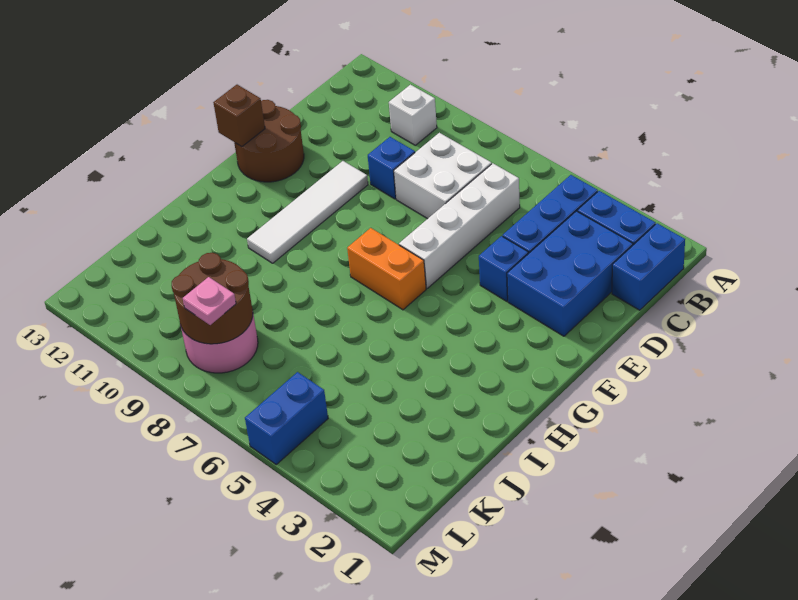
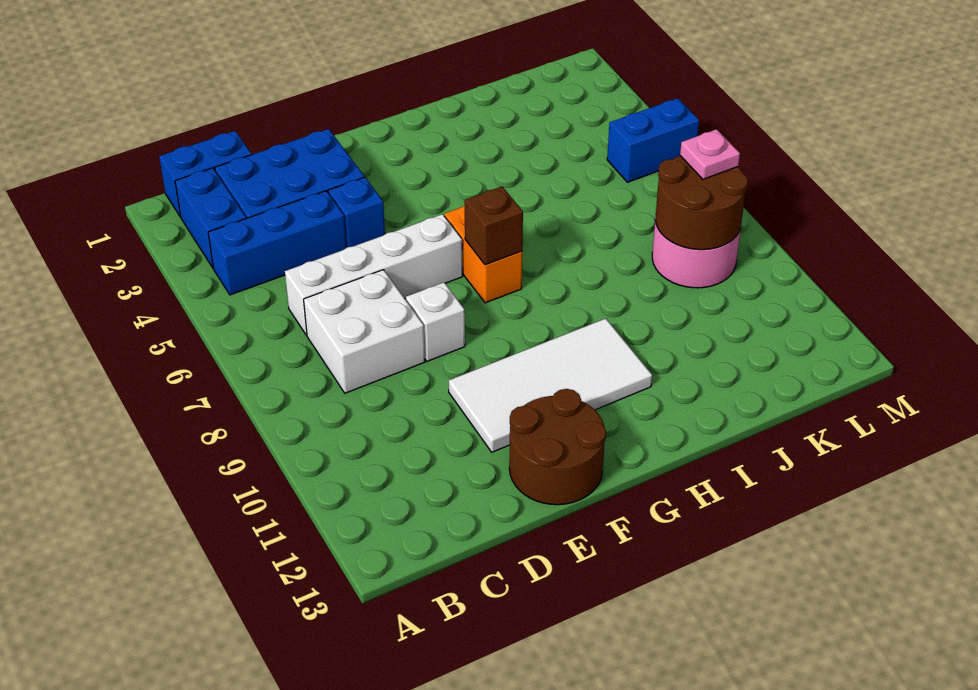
white brick B10 level 1 -> white brick E8 level 1
blue brick D9 level 1 -> none
white tile E10:H10 level 1 -> white tile E10:H11 level 1
brown brick F13 level 2 -> brown brick G7 level 2

